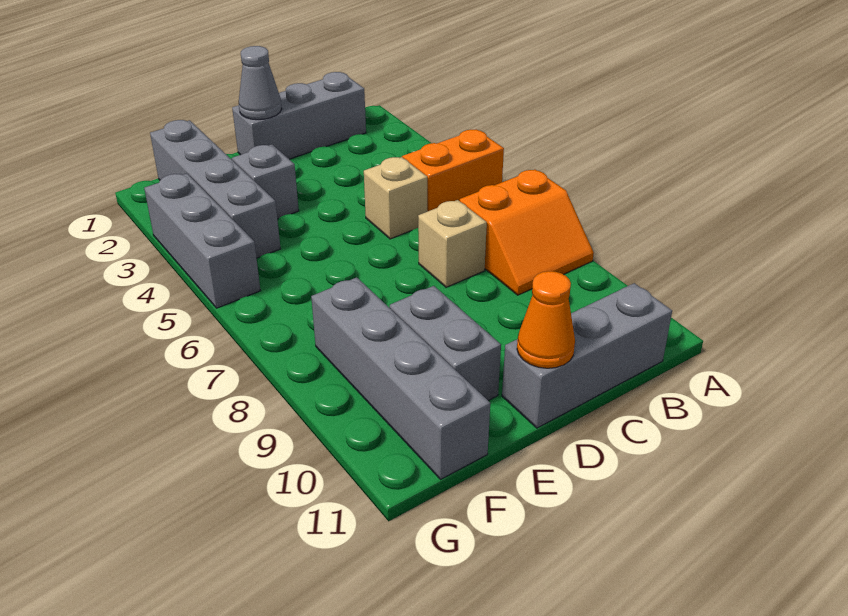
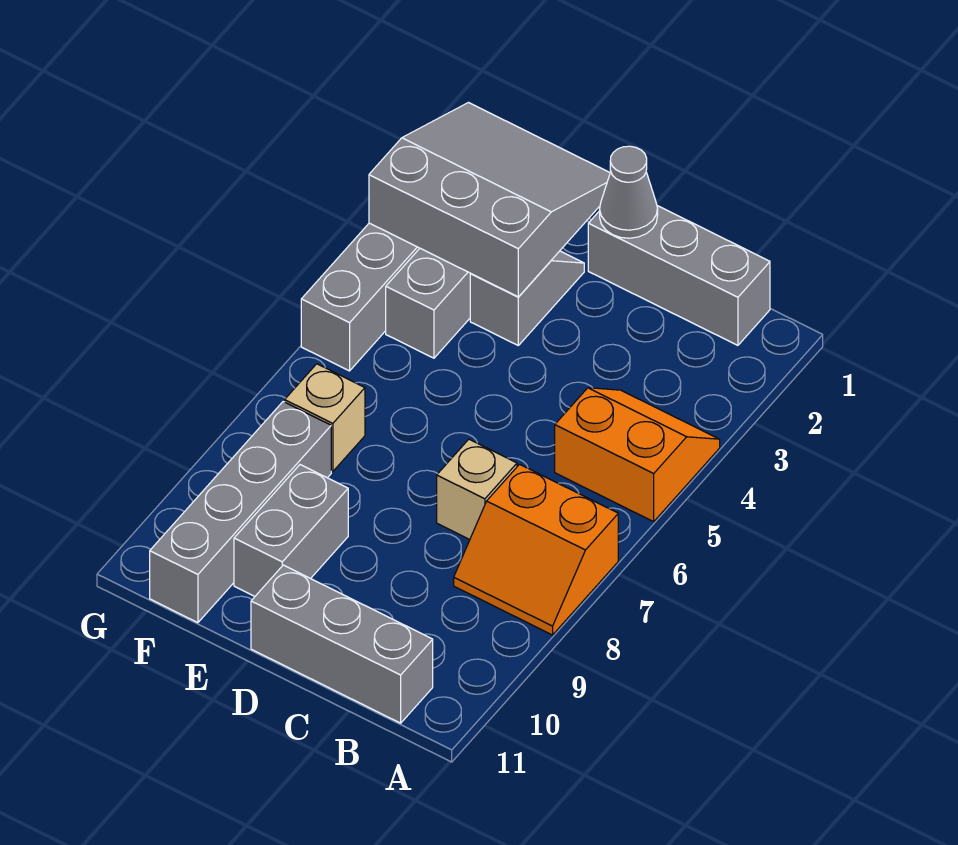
tan brick C5 level 1 -> tan brick F7 level 1
orange cone D11 level 2 -> none
none -> grey slope E1:G3 level 2 top 3

